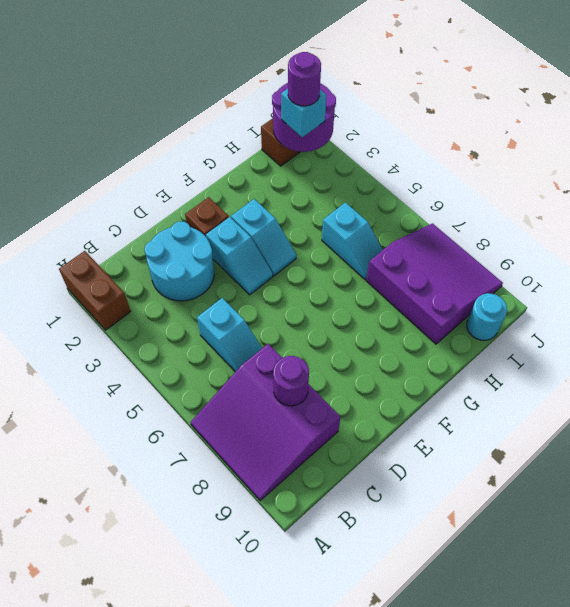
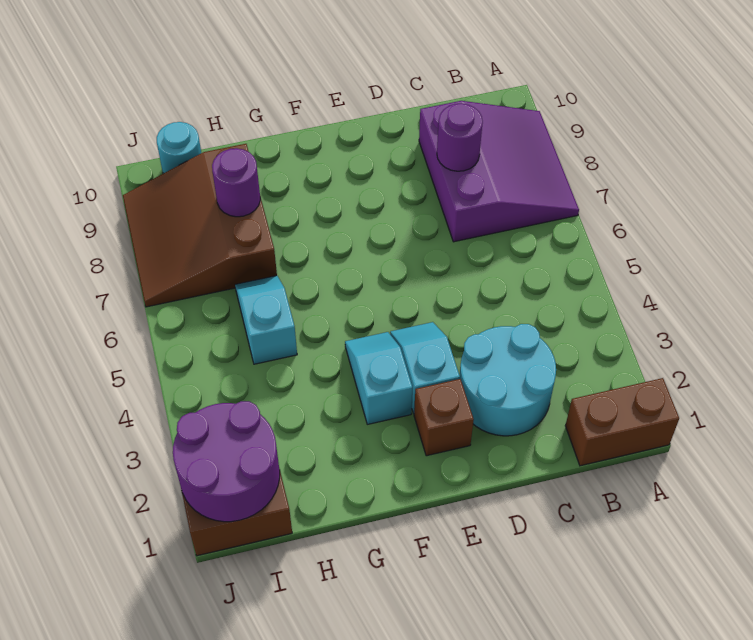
brown brick A1:A2 level 1 -> brown brick A1:B1 level 1
cyan slope C5:C6 level 1 top 5 -> none
purple slope H7:J9 level 1 top H -> brown slope H7:J9 level 1 top H
cyan brick I2 level 3 -> none
purple round brick I2 level 4 -> purple round brick H8 level 2

